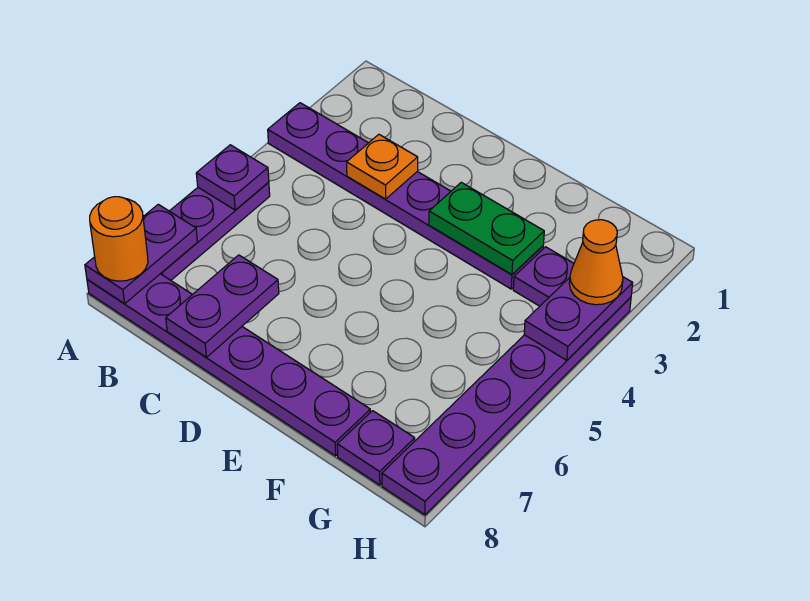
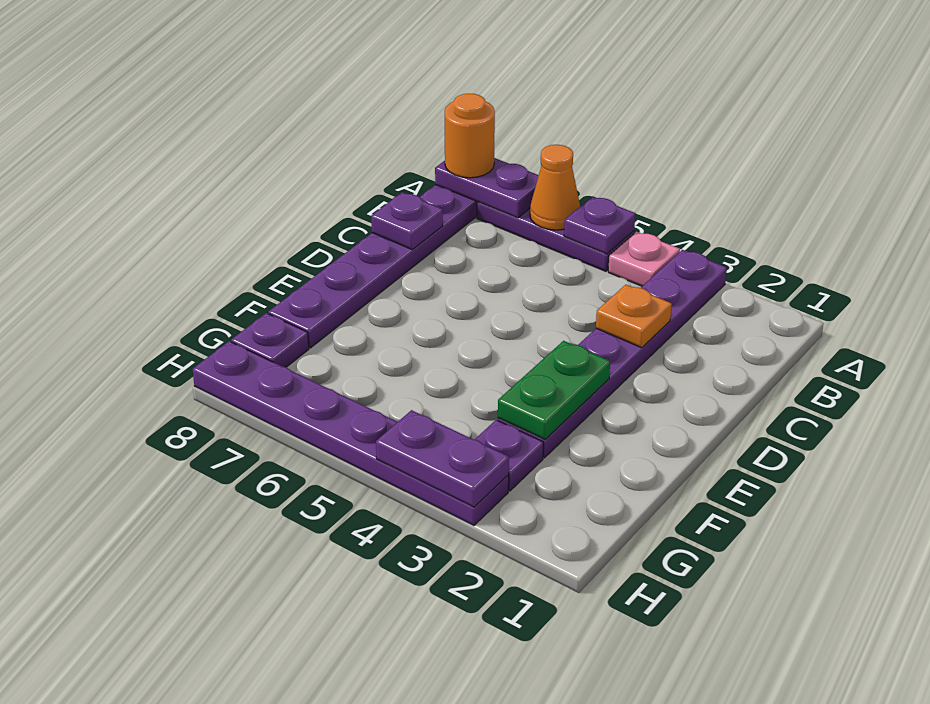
none -> pink plate A4 level 1
purple plate C7:C8 level 2 -> purple plate C8 level 2
orange cone H3 level 3 -> orange cone A6 level 2

